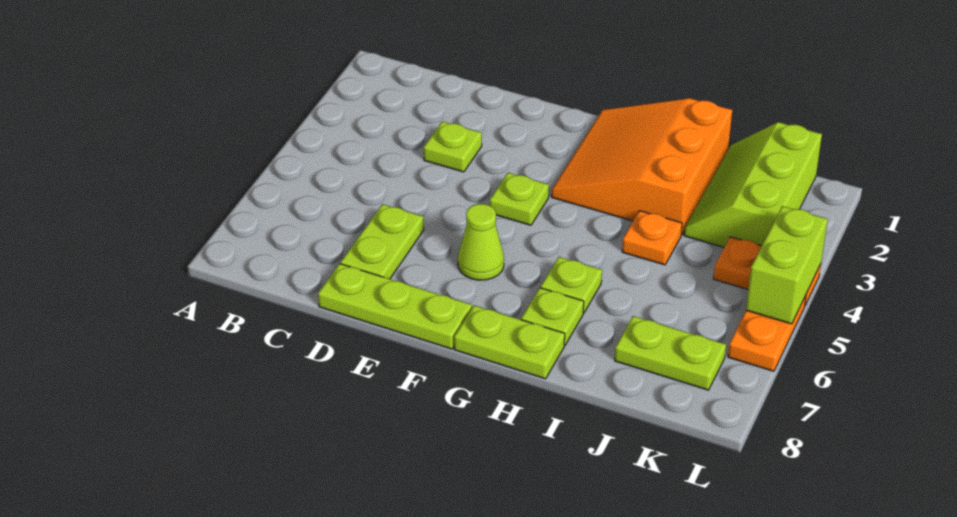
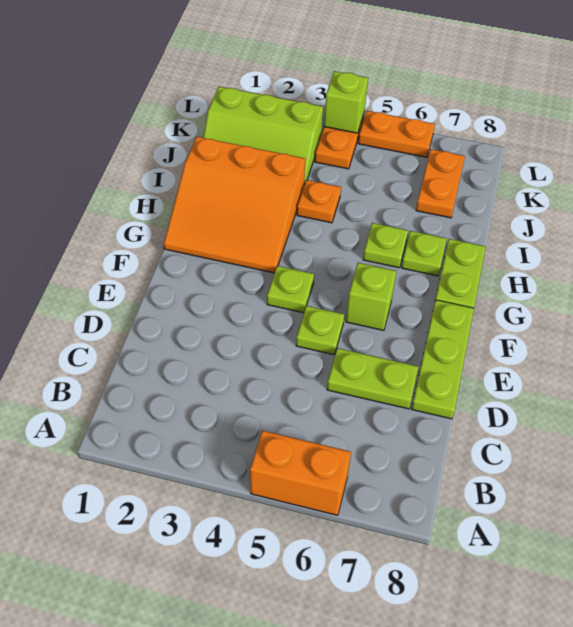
none -> orange brick A5:A6 level 1
lime plate D3 level 1 -> lime plate E5 level 1
lime cone F6 level 1 -> lime brick F6 level 1
lime plate J7:K7 level 1 -> orange plate J7:K7 level 1
lime brick L4:L5 level 2 -> lime brick L4 level 2

